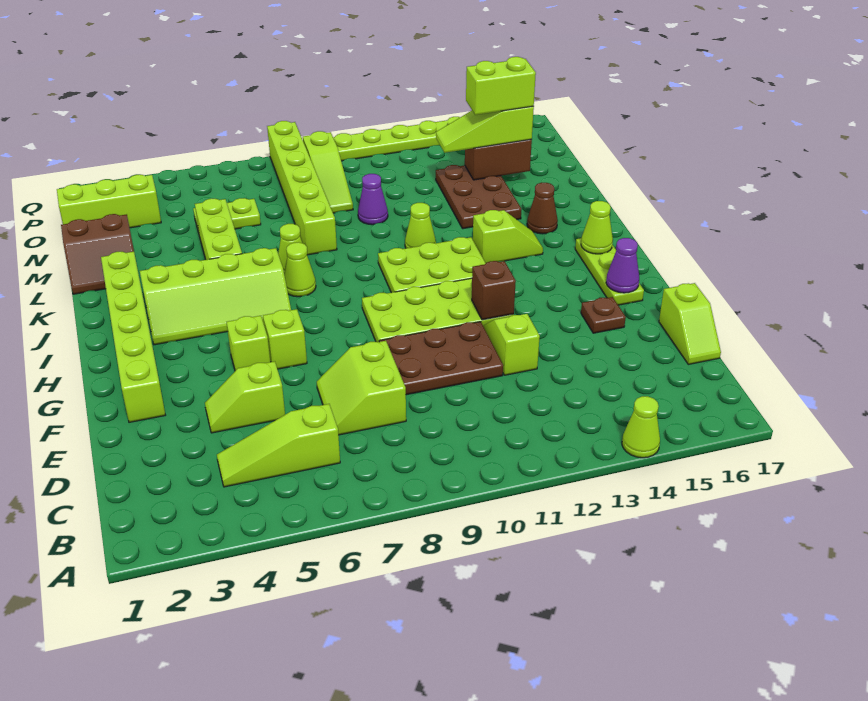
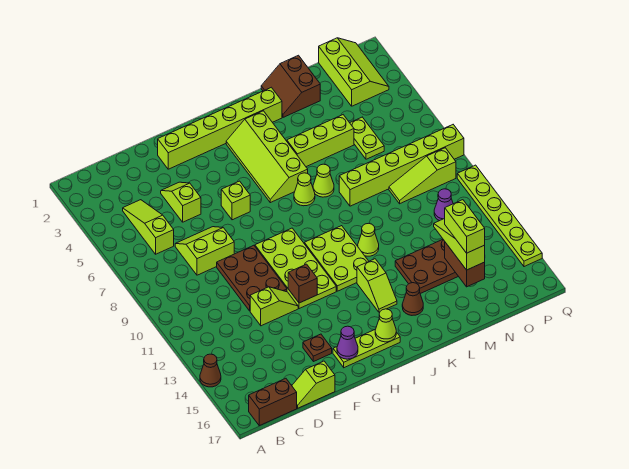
lime cone A14 level 1 -> brown cone A14 level 1
none -> brown brick B17:C17 level 1
lime brick G5 level 1 -> none
purple cone M10 level 1 -> purple cone O11 level 1

